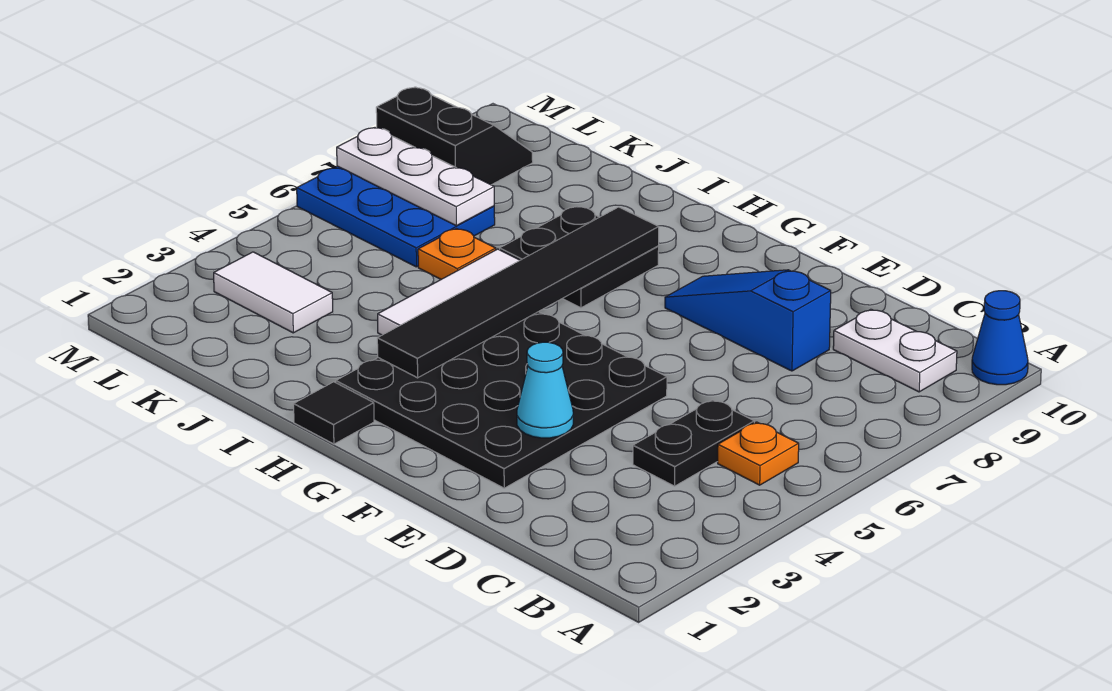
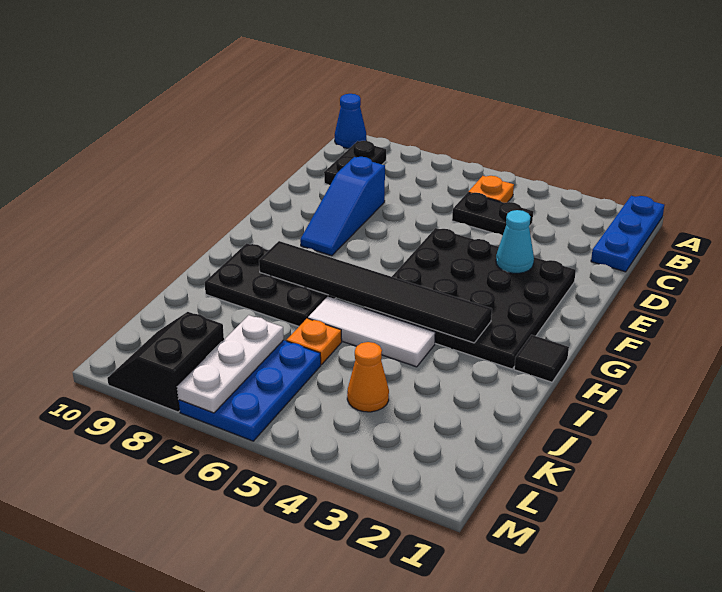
none -> blue plate A1:C1 level 1
white plate B9:C9 level 1 -> black plate B9:C9 level 1
black plate H7:I8 level 1 -> black plate H7:I9 level 1
white tile K3:L3 level 1 -> none
none -> orange cone K4 level 1

